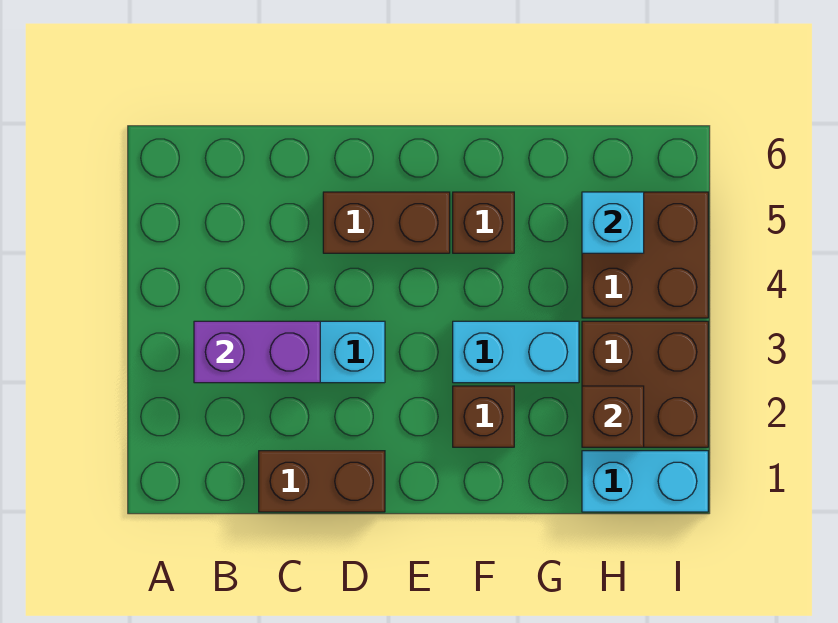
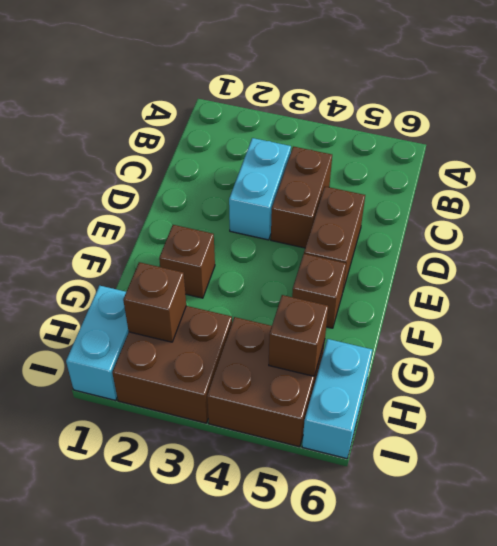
purple brick B3:C3 level 2 -> none
brown brick C1:D1 level 1 -> brown brick C4:D4 level 1
cyan brick F3:G3 level 1 -> cyan brick H6:I6 level 1
cyan brick H5 level 2 -> brown brick H5 level 2

